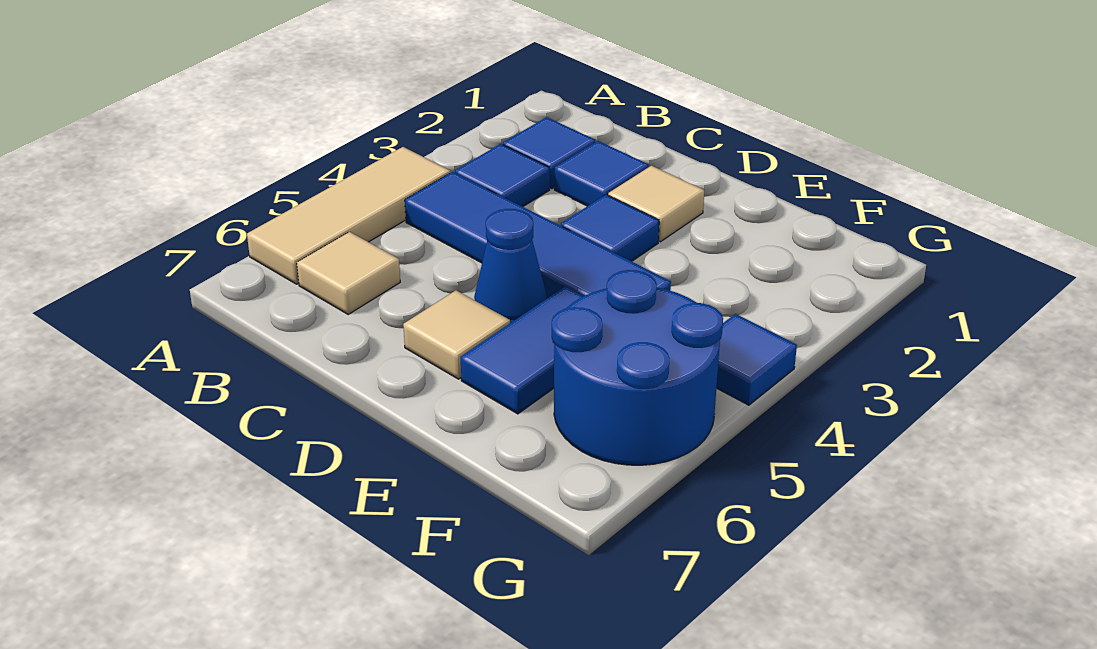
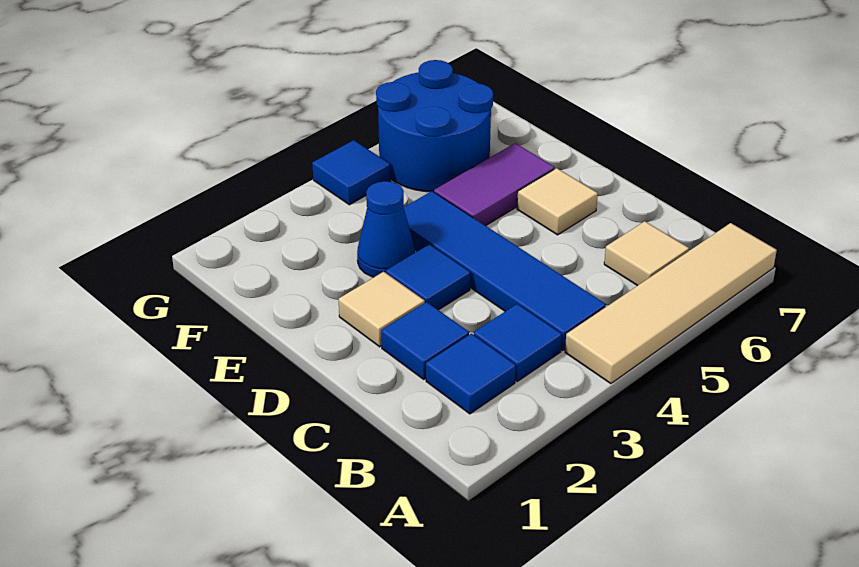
tan tile A4:A6 level 1 -> tan tile A4:A7 level 1
blue cone D5 level 1 -> blue cone E3 level 1
blue tile E5:E6 level 1 -> purple tile E5:E6 level 1

